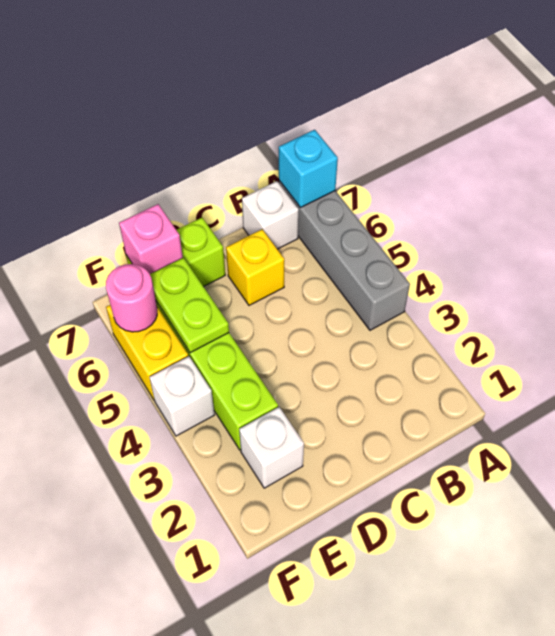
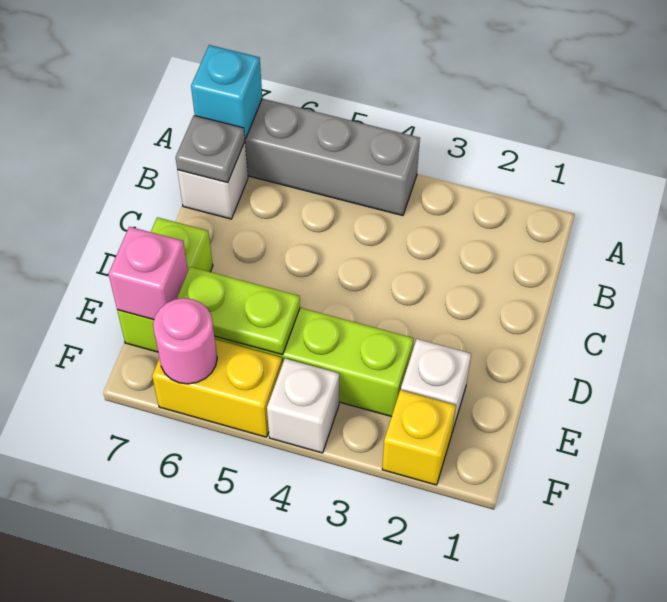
none -> grey plate B7 level 2
yellow brick C6 level 1 -> yellow brick F2 level 1

